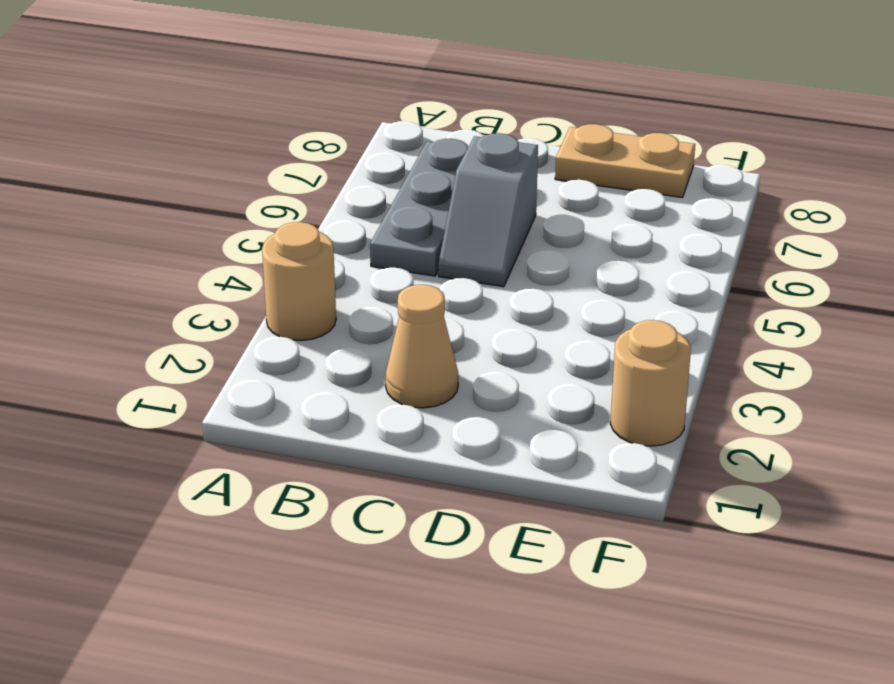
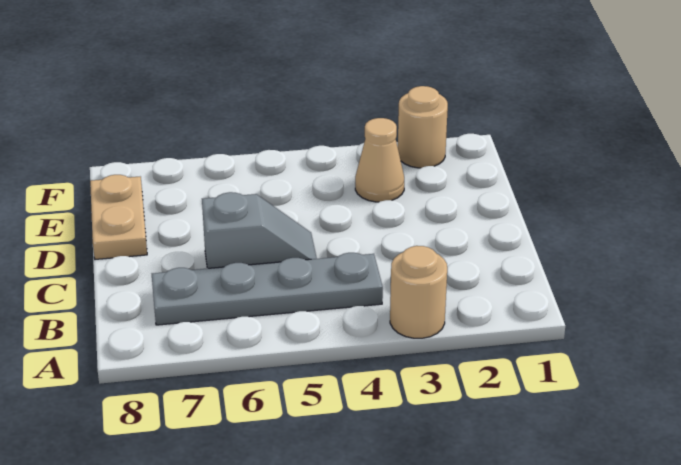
grey plate B5:B7 level 1 -> grey plate B4:B7 level 1
tan cone C2 level 1 -> tan cone E3 level 1

